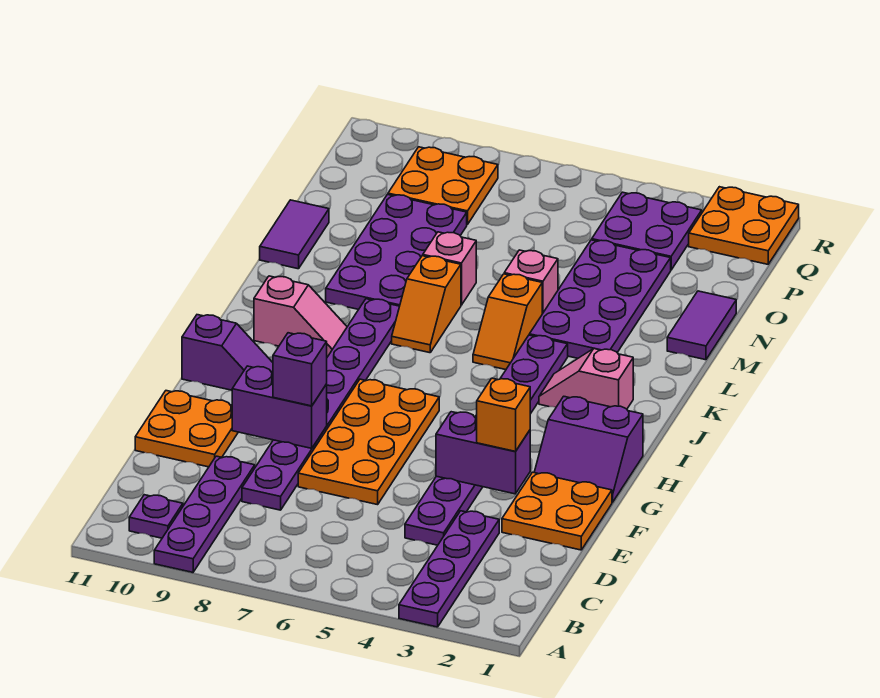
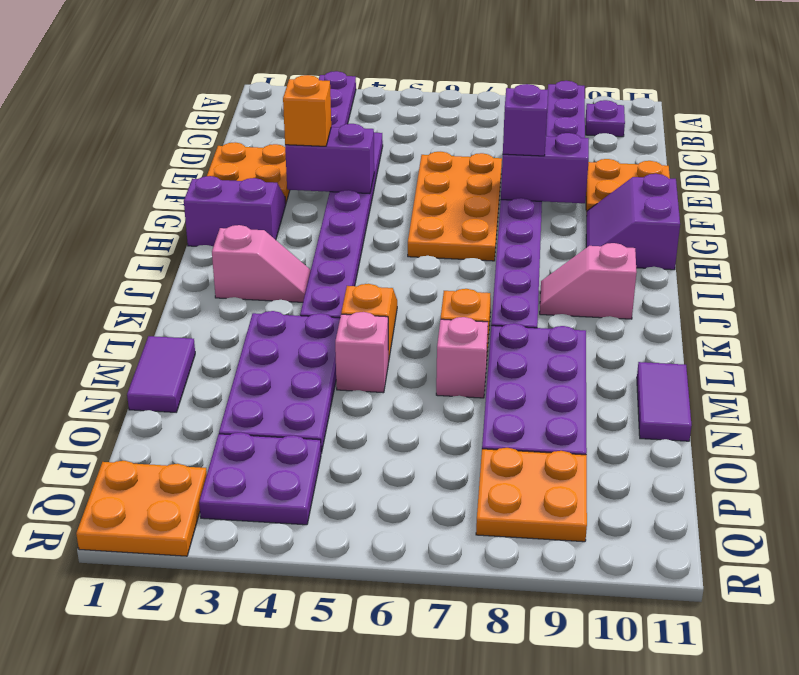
purple slope H10:H11 level 1 top 11 -> purple slope G10:H11 level 1 top 11

